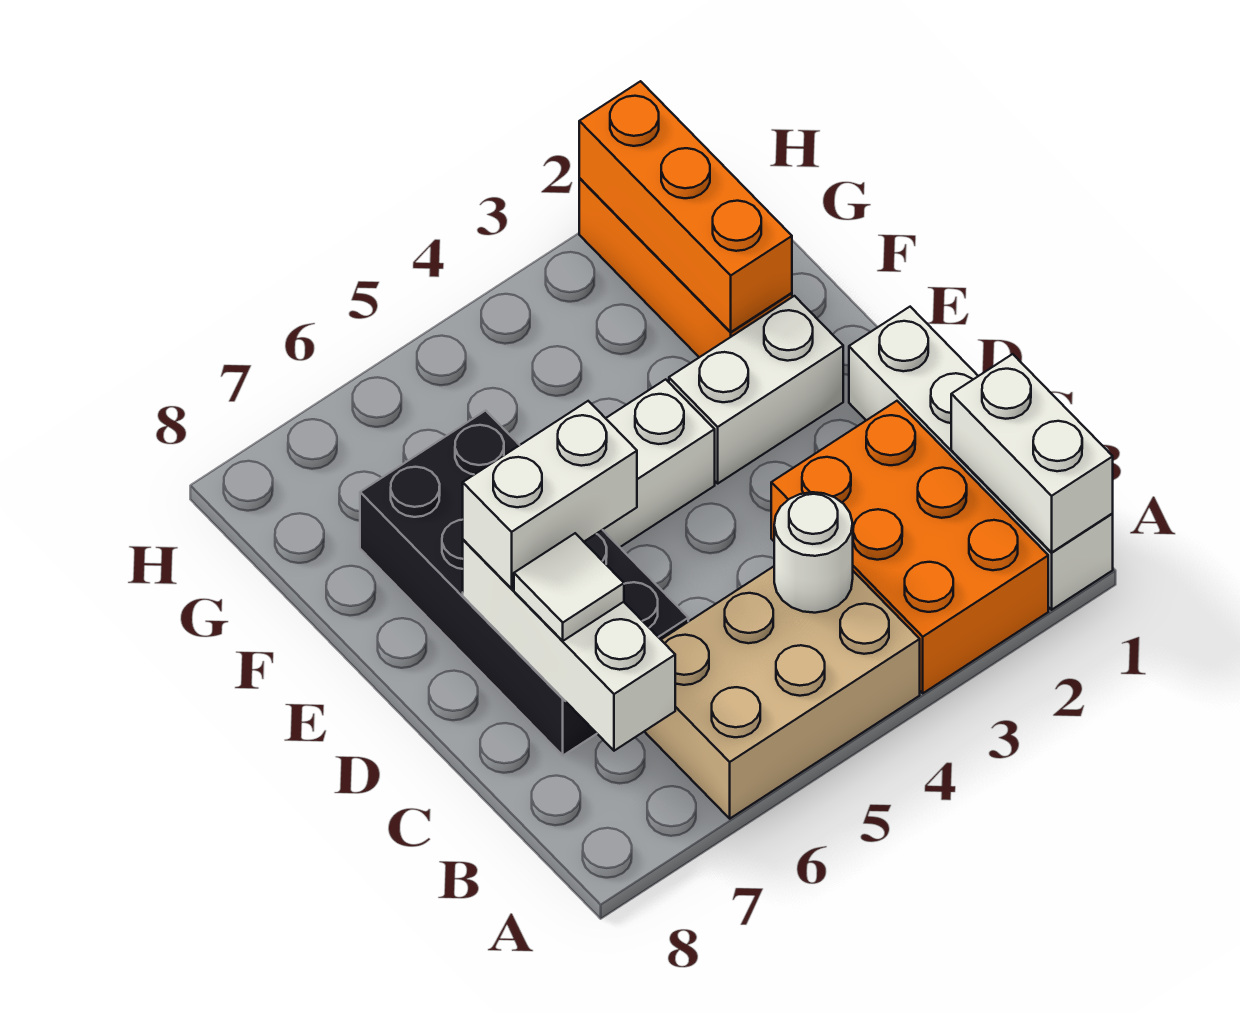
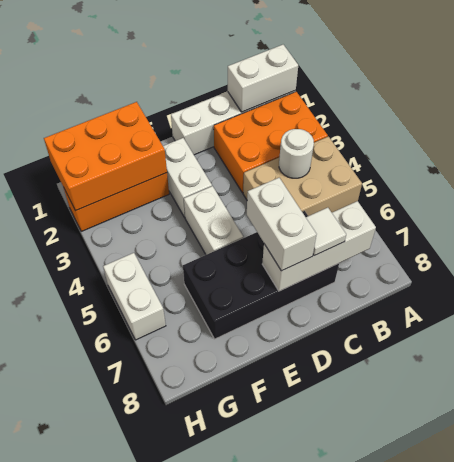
tan brick A4:B6 level 1 -> tan brick A4:C5 level 1
orange brick F2:H2 level 2 -> orange brick F1:H2 level 2
none -> white brick H5:H6 level 1

